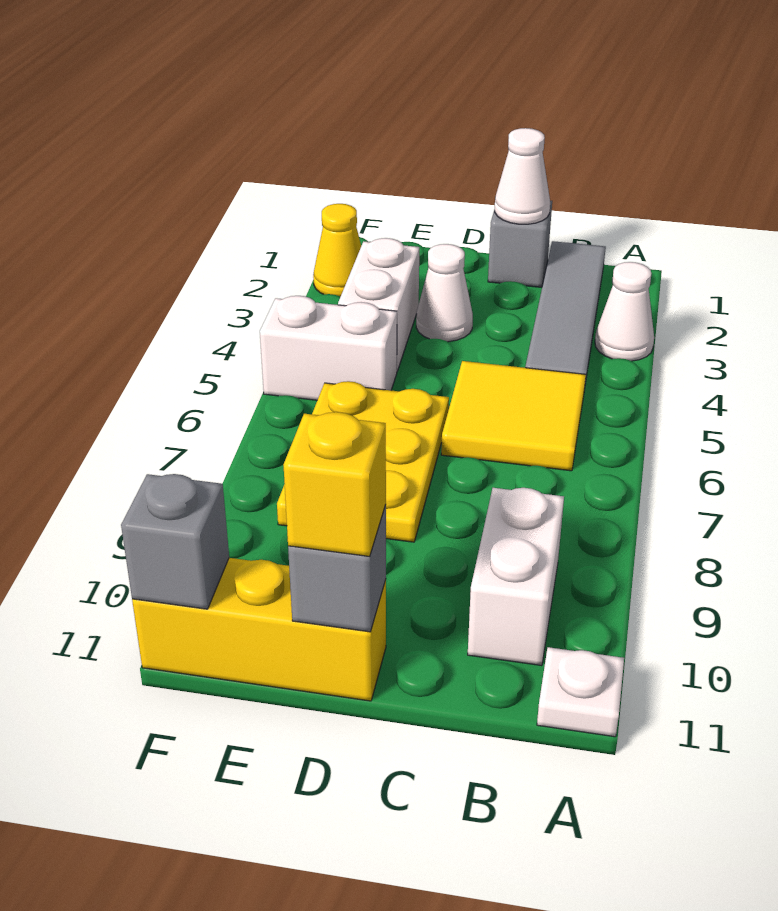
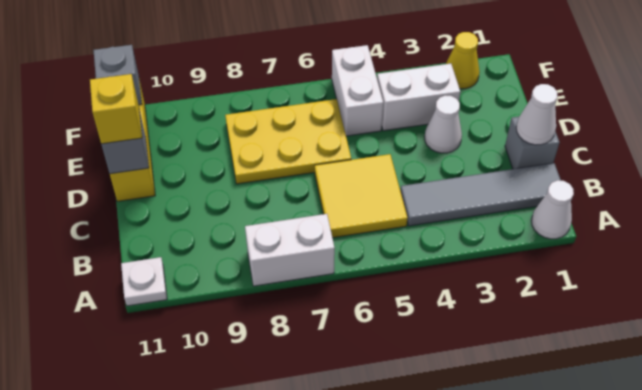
white cone A3 level 1 -> white cone A1 level 1
white brick B9:B10 level 1 -> white brick A7:A8 level 1

